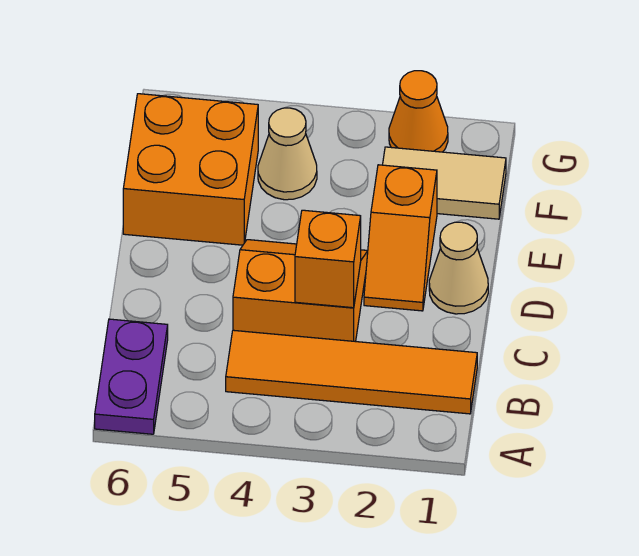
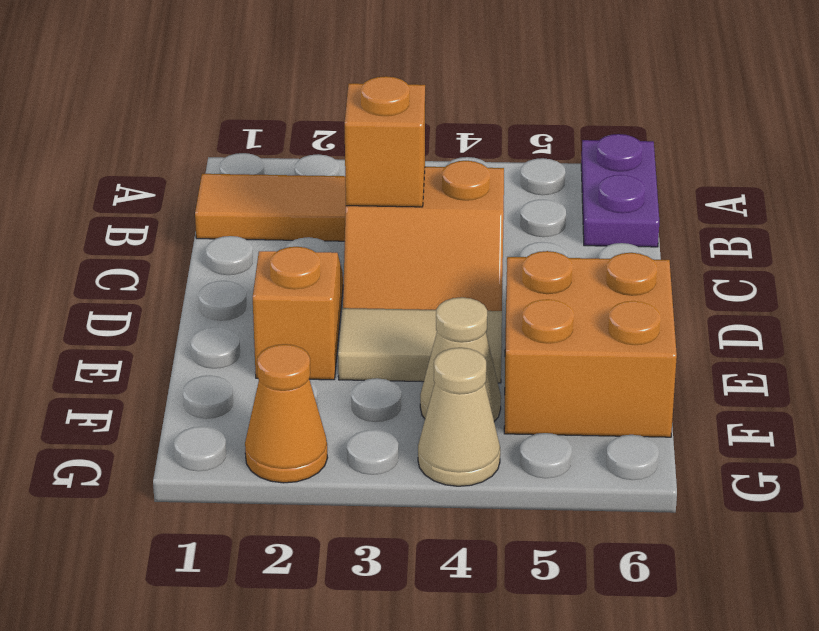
tan cone D1 level 1 -> tan cone G4 level 1
tan tile F1:F2 level 1 -> tan tile E3:E4 level 1

